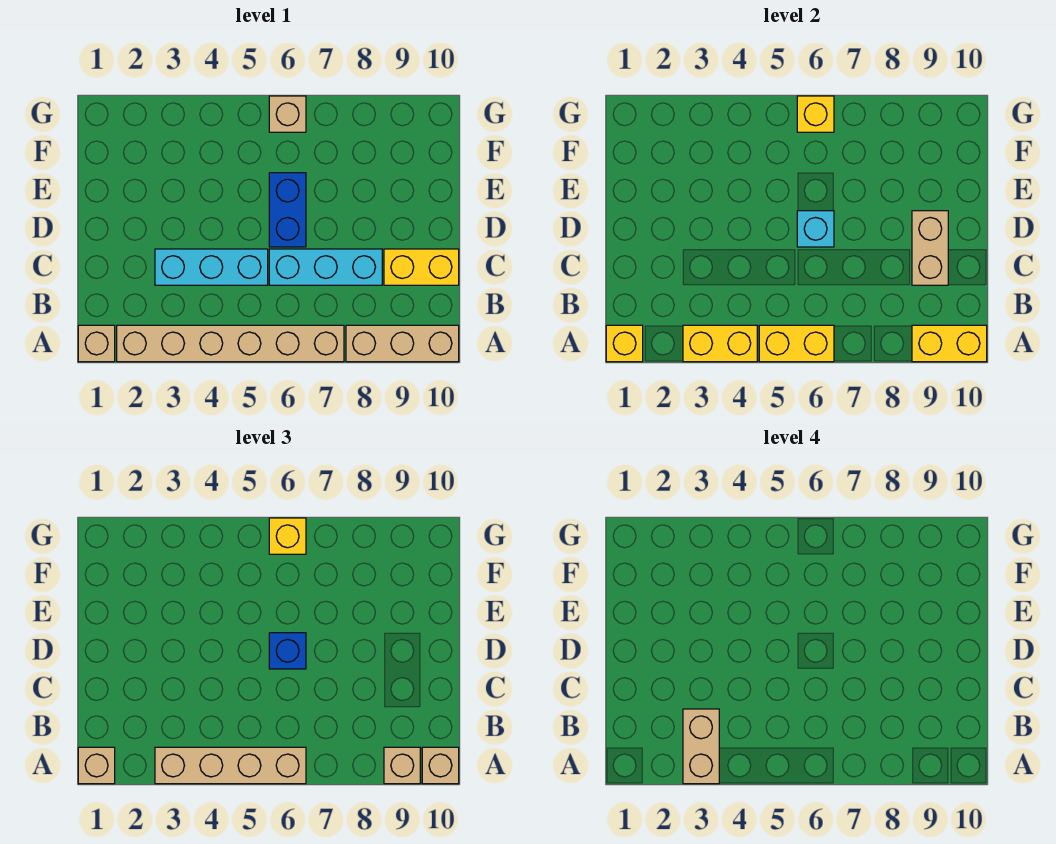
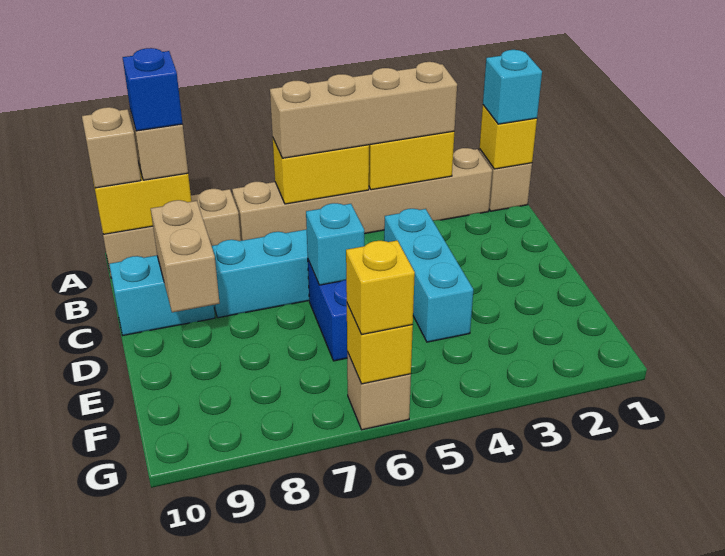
tan brick A1 level 3 -> cyan brick A1 level 3
tan brick A3:B3 level 4 -> none
cyan brick C3:C5 level 1 -> cyan brick C4:E4 level 1
yellow brick C9:C10 level 1 -> cyan brick C9:C10 level 1
blue brick D6 level 3 -> blue brick A9 level 4

